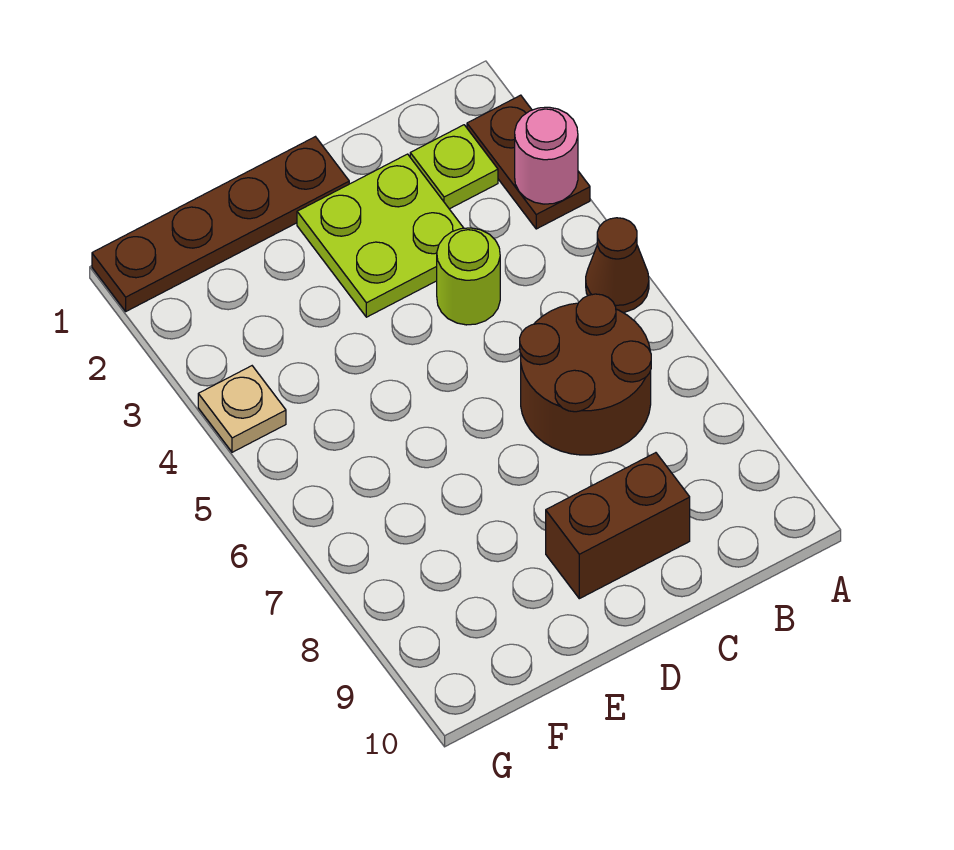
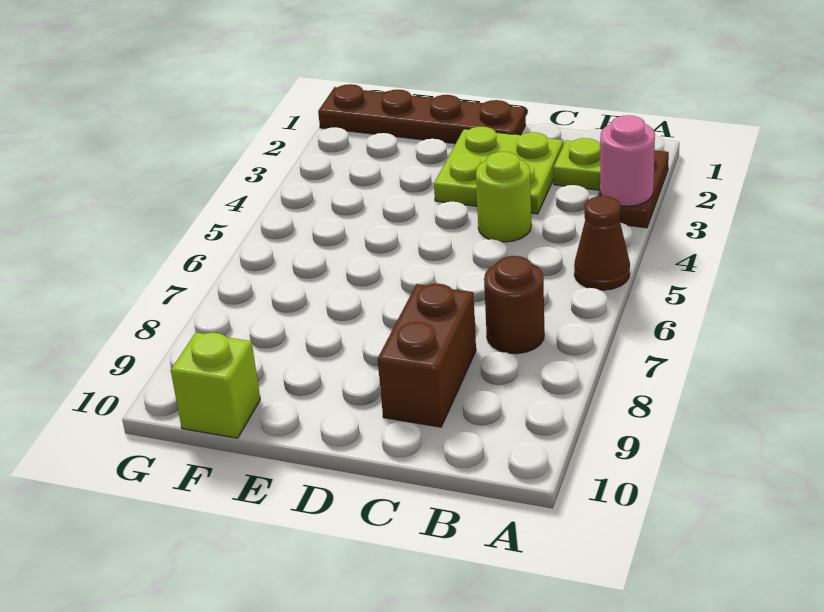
brown round brick B6:C7 level 1 -> brown round brick B7 level 1
brown brick C9:D9 level 1 -> brown brick C8:C9 level 1
none -> lime brick F10 level 1
tan plate G4 level 1 -> none

